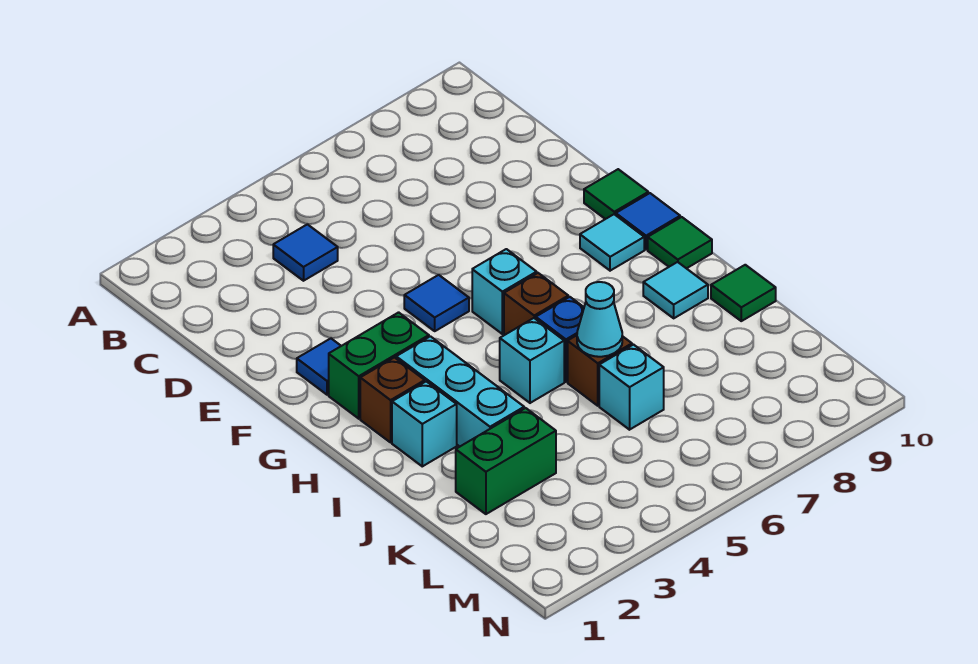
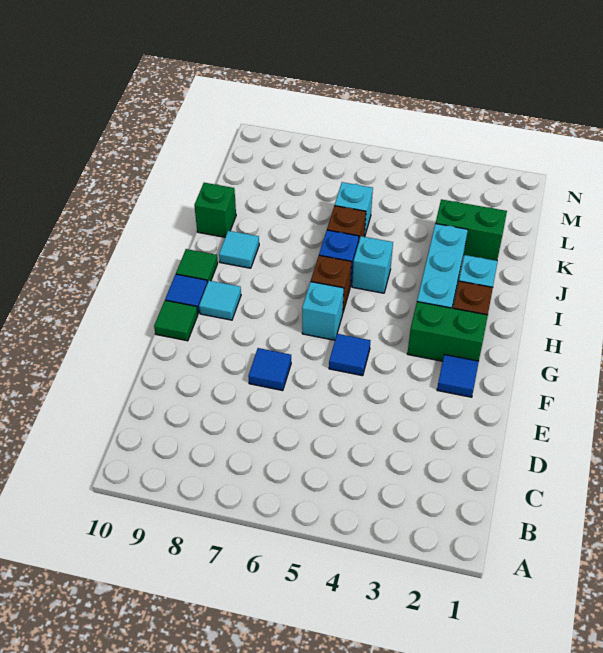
blue tile C4 level 1 -> blue tile E7 level 1
cyan cone J6 level 2 -> none
green tile J10 level 1 -> green brick J10 level 1

